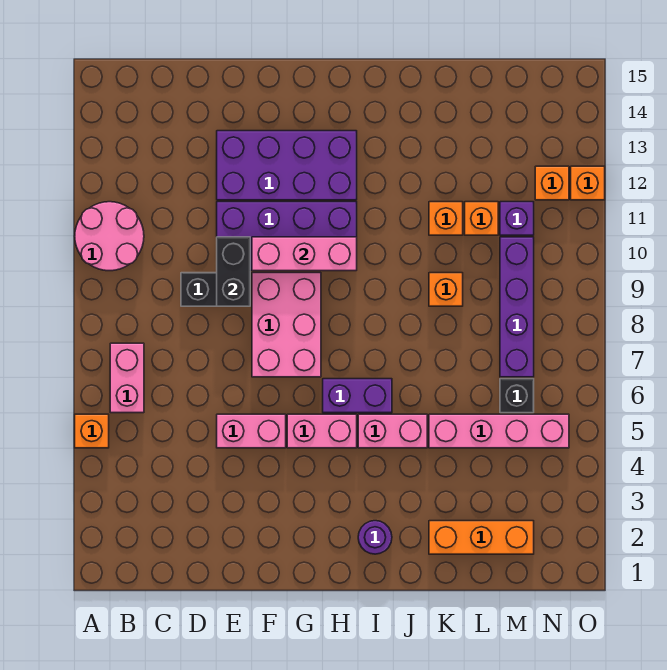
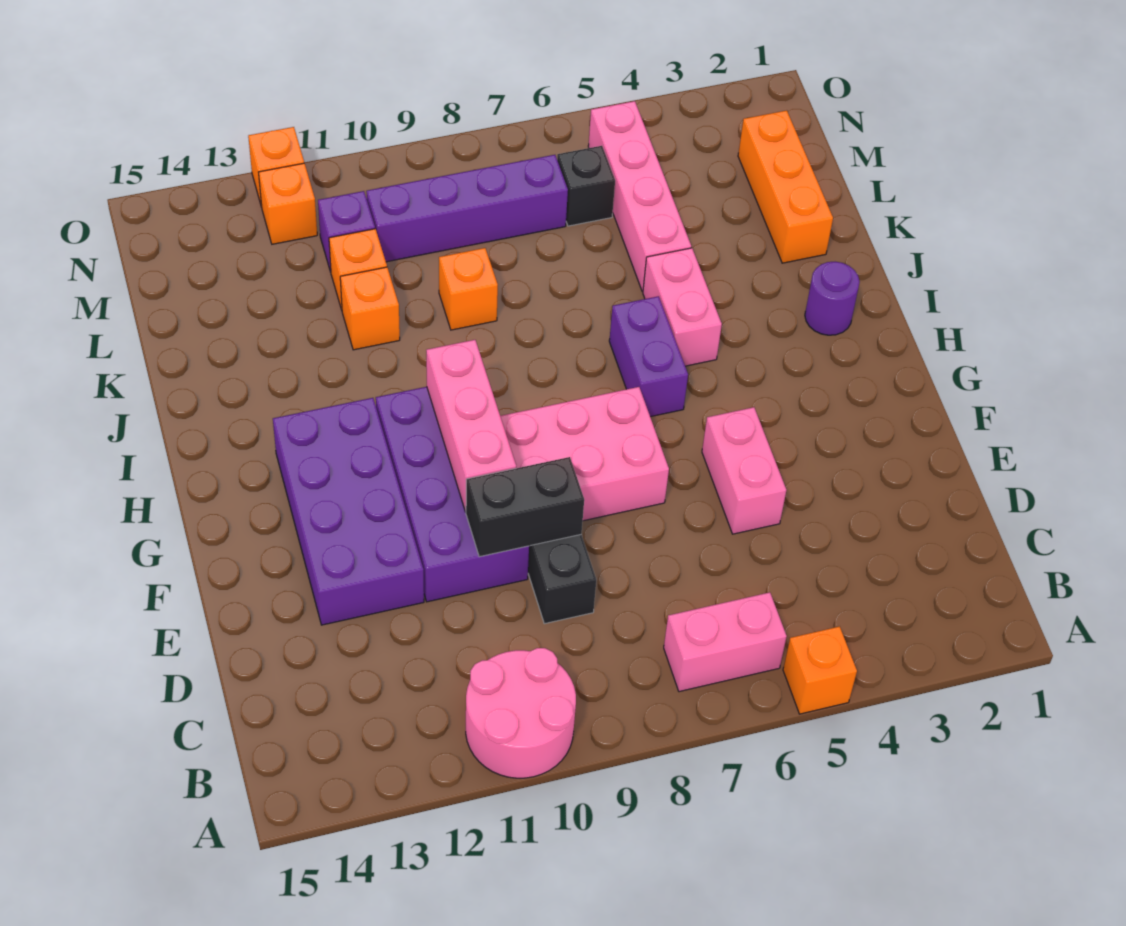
pink brick G5:H5 level 1 -> none

